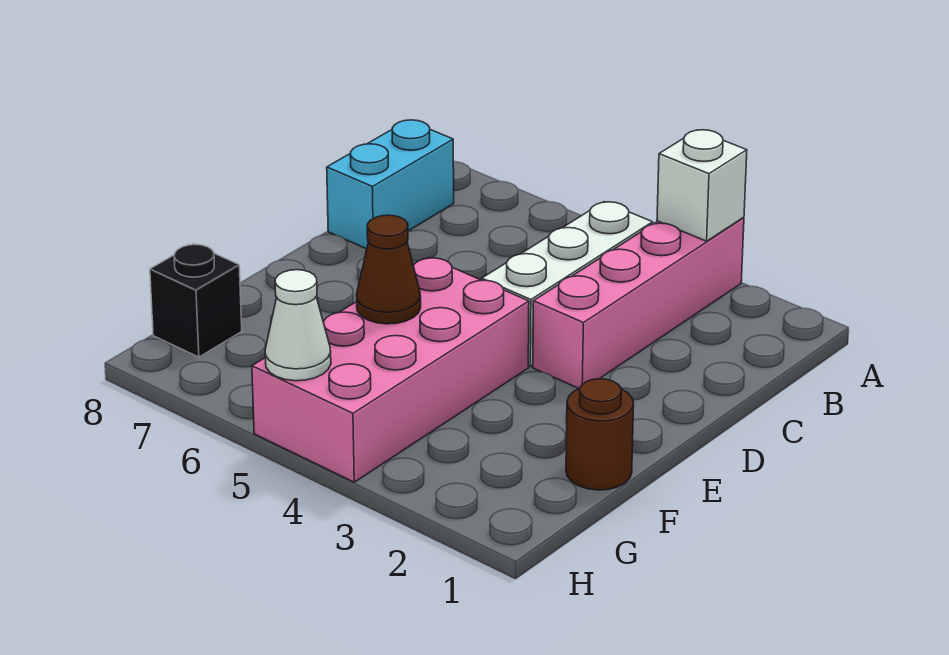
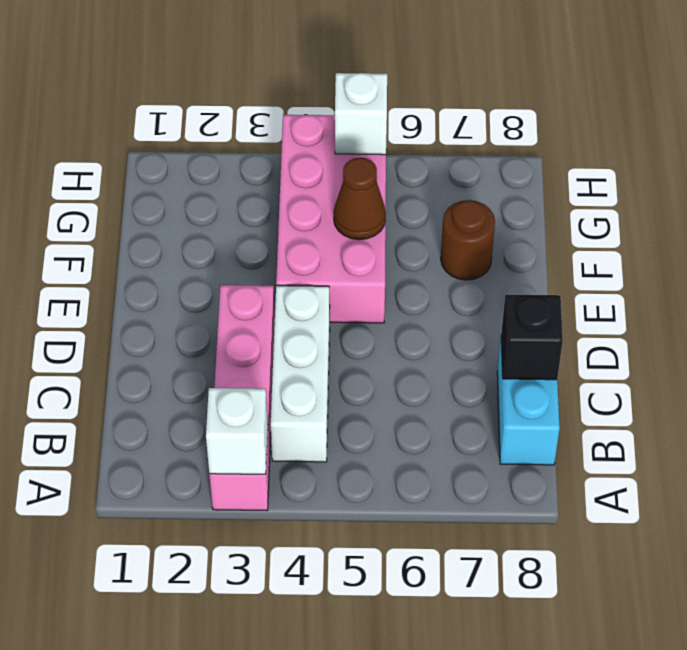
brown round brick F1 level 1 -> brown round brick F7 level 1
black brick G8 level 1 -> black brick C8 level 2
white cone H5 level 2 -> white brick H5 level 2

